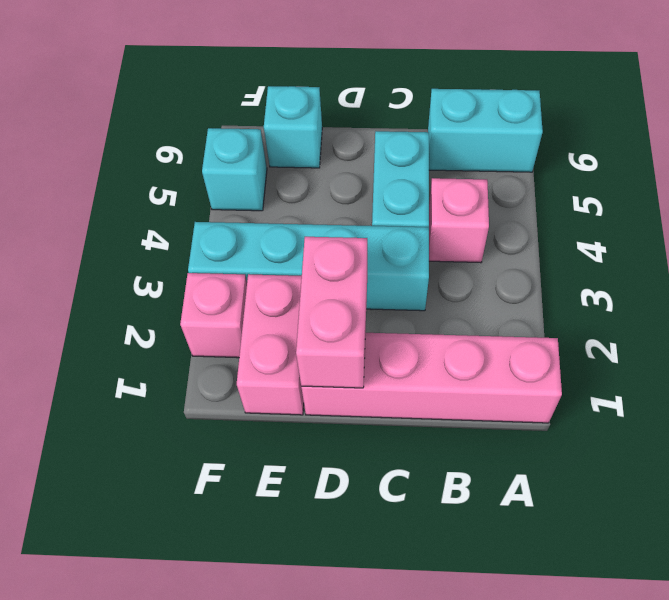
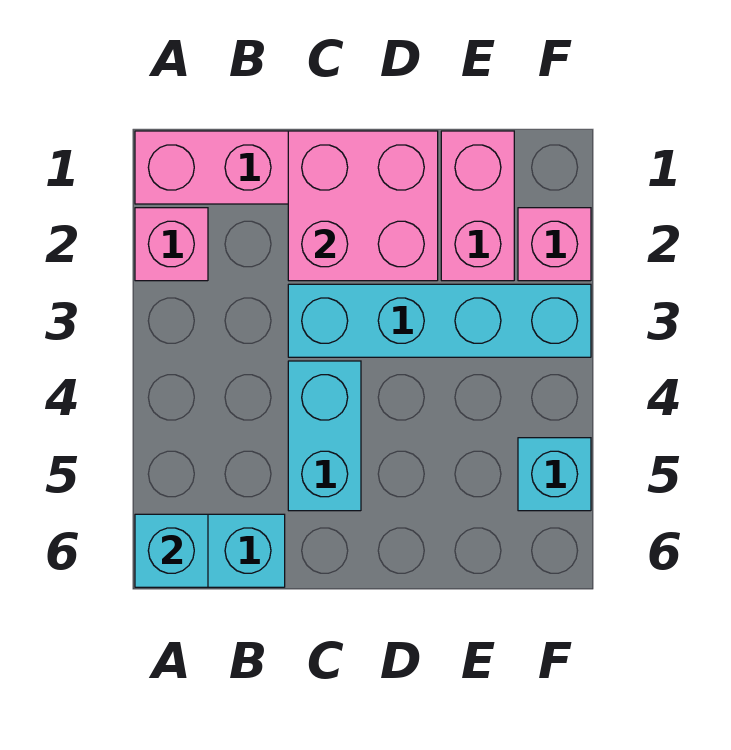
pink brick B4 level 1 -> pink brick A2 level 1
pink brick D1:D2 level 2 -> pink brick C1:D2 level 2
cyan brick E6 level 1 -> cyan brick A6 level 2

